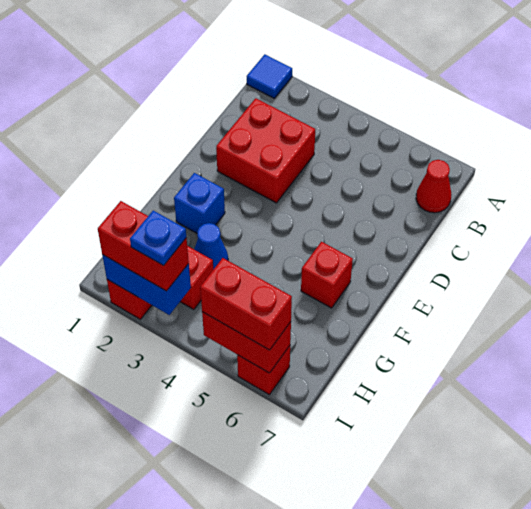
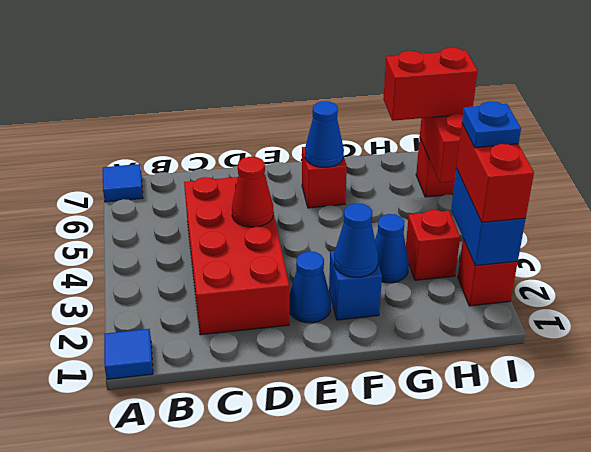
none -> blue tile A7 level 1
red cone B7 level 1 -> red cone D4 level 2
red brick C2:D3 level 1 -> red brick C2:D5 level 1
none -> blue cone E2 level 1
none -> blue cone F2 level 2
none -> blue cone F6 level 2
red brick I5:I6 level 3 -> red brick H6:I6 level 3

